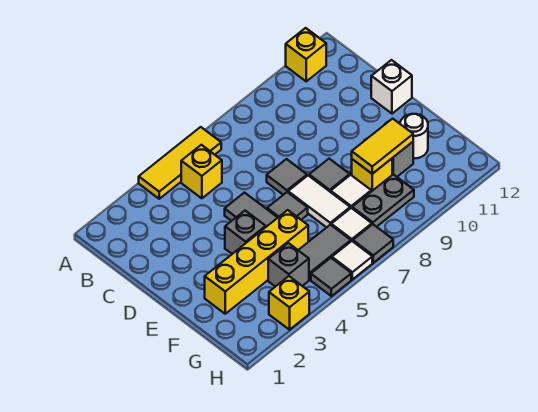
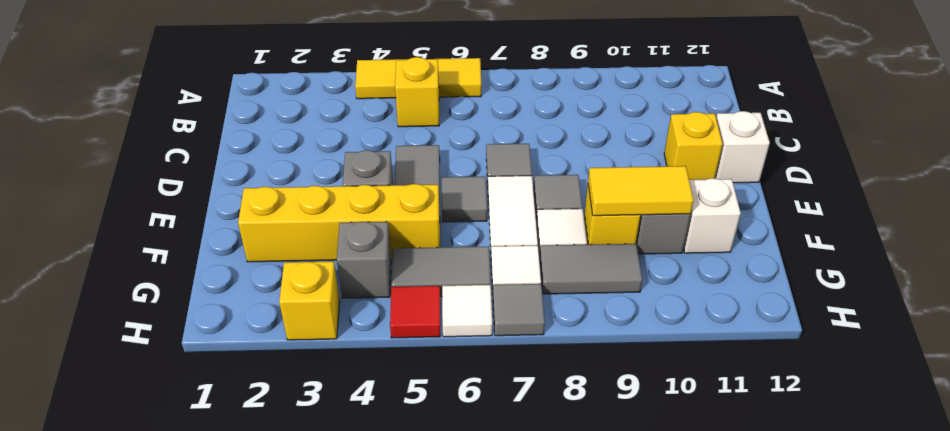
yellow brick A11 level 1 -> yellow brick D11 level 1
white round brick F11 level 1 -> white brick F11 level 1
grey plate G8:G9 level 1 -> grey tile G8:G9 level 1
grey tile H5 level 1 -> red tile H5 level 1

